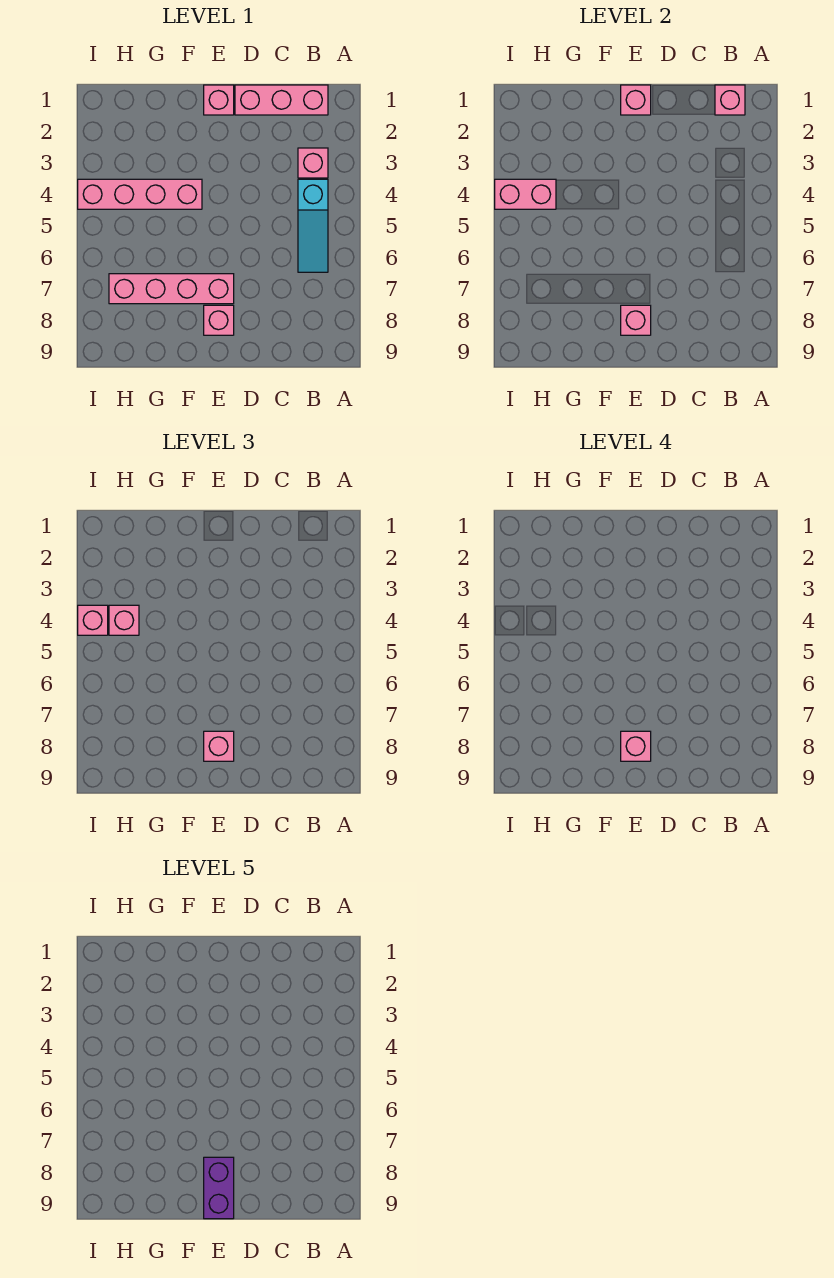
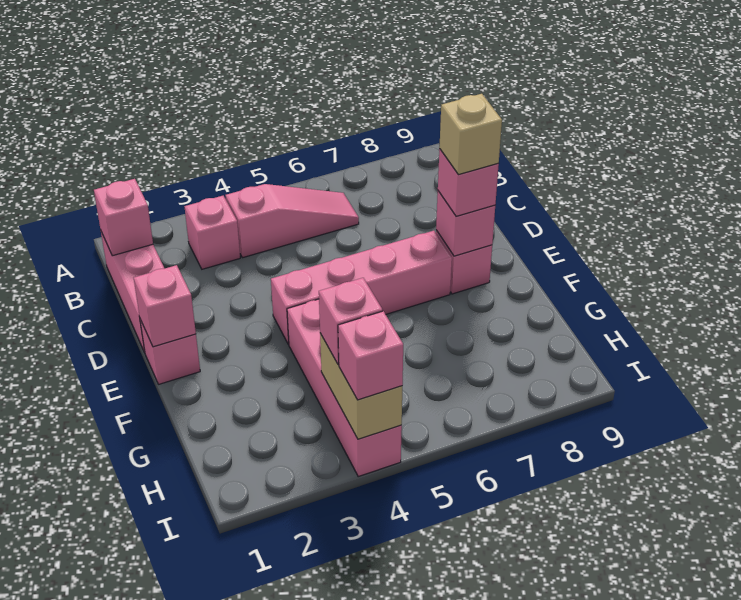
cyan slope B4:B6 level 1 top 4 -> pink slope B4:B6 level 1 top 4
pink brick E7:H7 level 1 -> pink brick E4:E7 level 1
pink brick E8 level 4 -> tan brick E8 level 4
purple brick E8:E9 level 5 -> none
pink brick H4:I4 level 2 -> tan brick H4:I4 level 2

